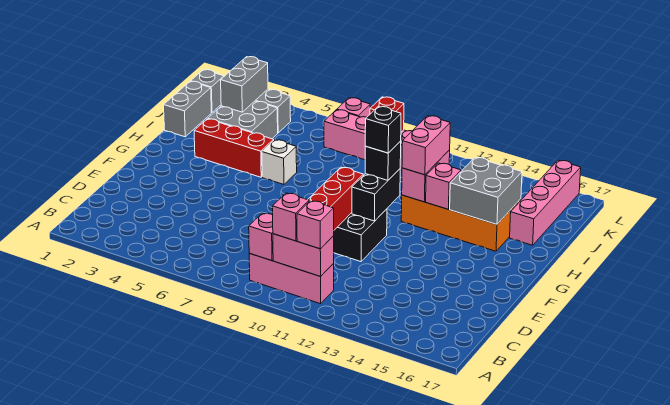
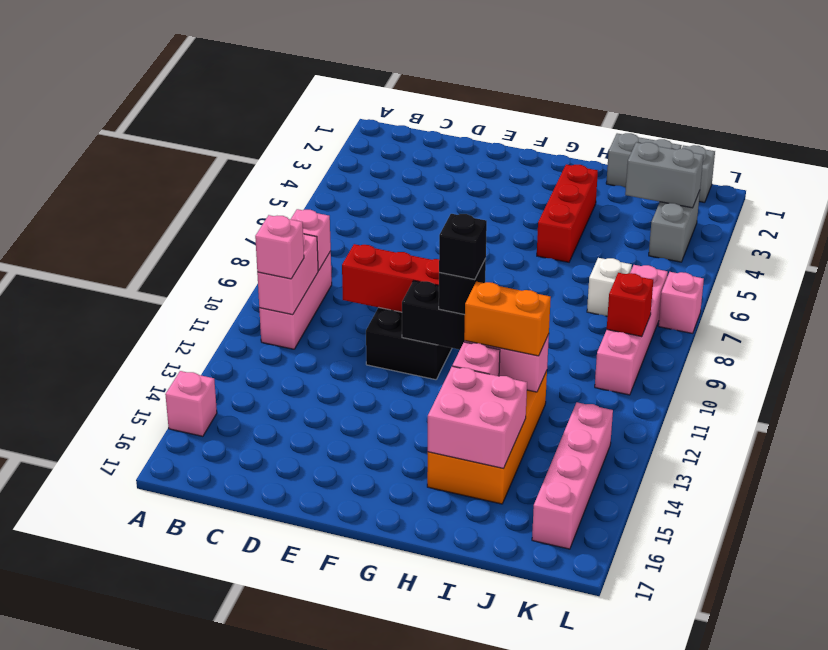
pink brick B10 level 3 -> pink brick A15 level 1
white brick H6 level 1 -> white brick J7 level 1
pink brick H12:I12 level 3 -> orange brick H12:I12 level 3
grey brick H14:I15 level 2 -> pink brick H14:I15 level 2
grey brick I3:J4 level 1 -> none
pink brick I16:L16 level 1 -> pink brick K13:K16 level 1

